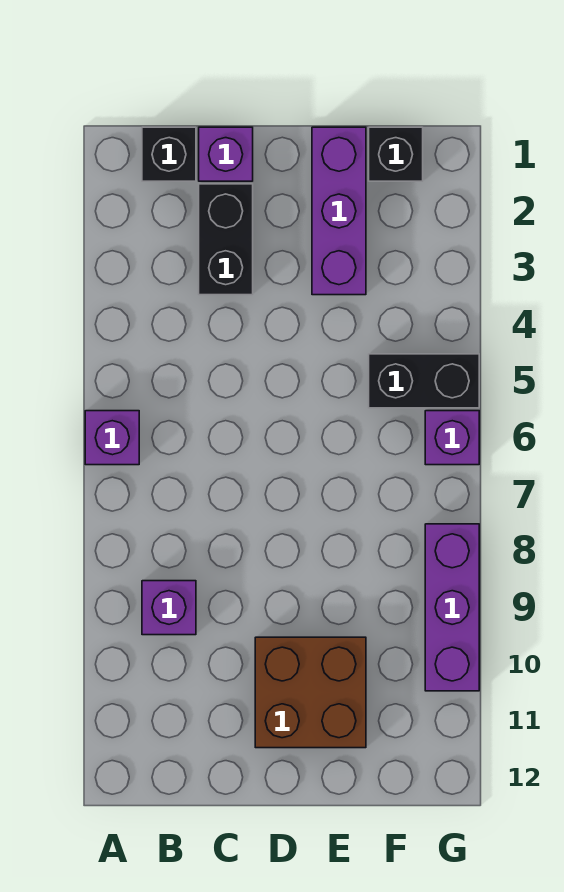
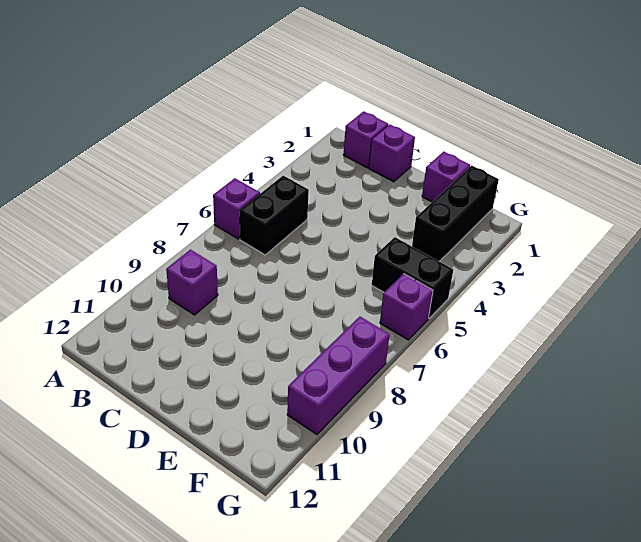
black brick B1 level 1 -> purple brick B1 level 1
black brick C2:C3 level 1 -> black brick B5:B6 level 1
brown brick D10:E11 level 1 -> none
purple brick E1:E3 level 1 -> purple brick E1 level 1
black brick F1 level 1 -> black brick F1:F3 level 1

